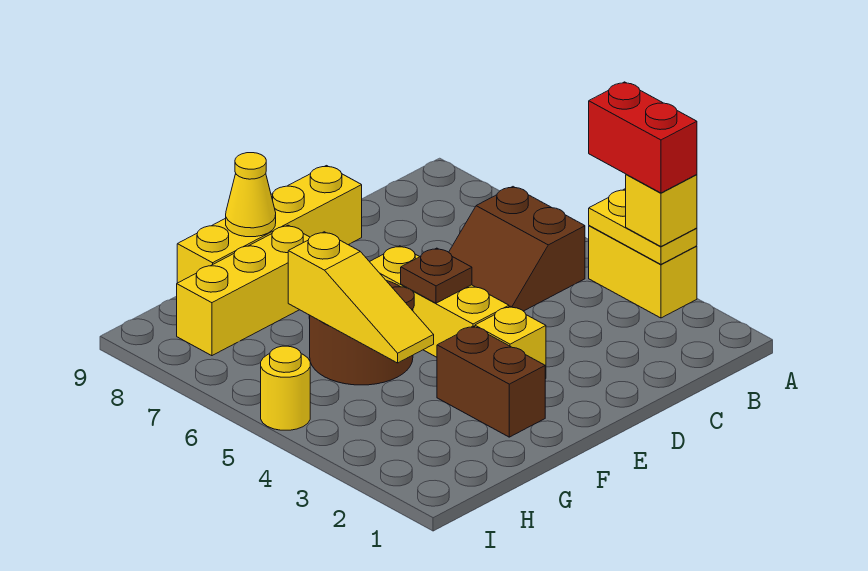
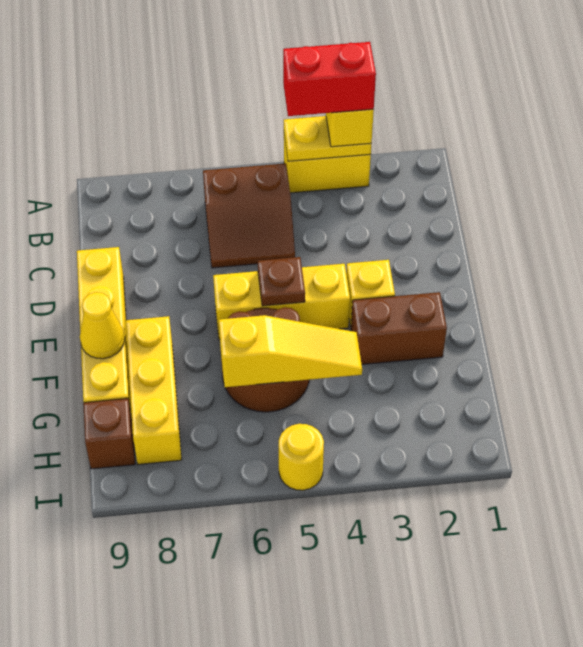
none -> brown brick H9 level 1

